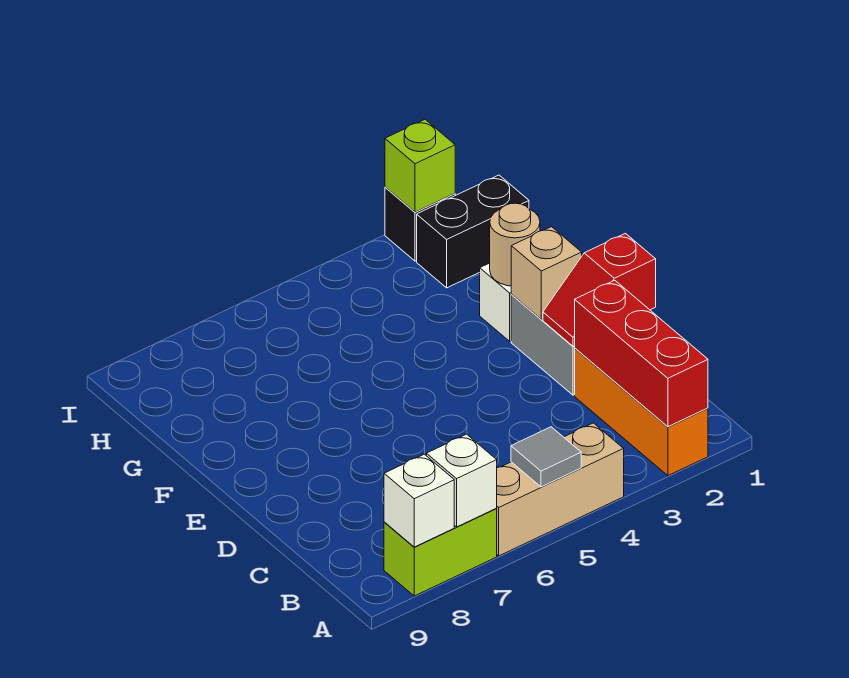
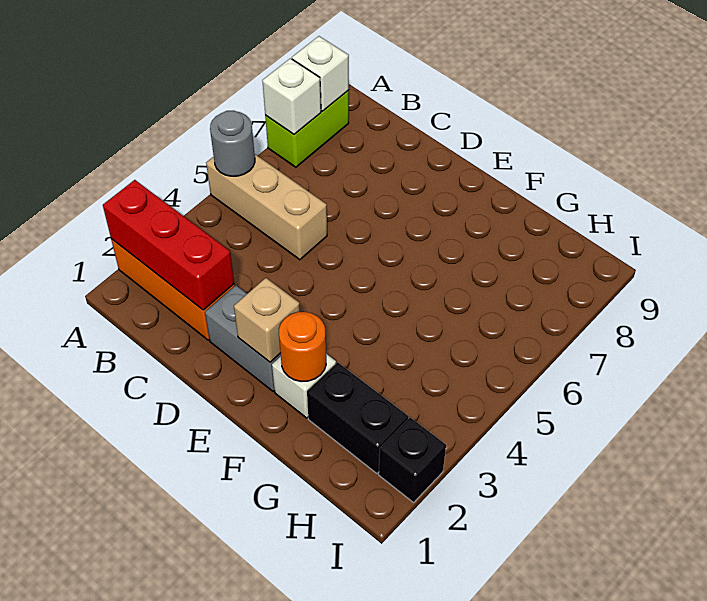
tan brick A4:A6 level 1 -> tan brick A5:C5 level 1
grey tile A5 level 2 -> grey round brick A5 level 2
red slope D1:D2 level 2 top 1 -> none
tan round brick F2 level 2 -> orange round brick F2 level 2
black brick H1:H2 level 1 -> black brick G2:H2 level 1
lime brick I2 level 2 -> none

